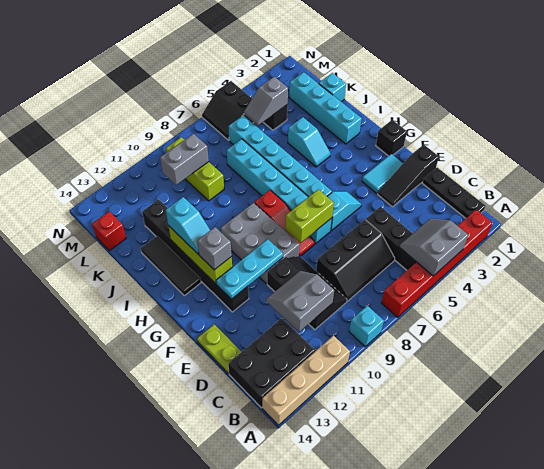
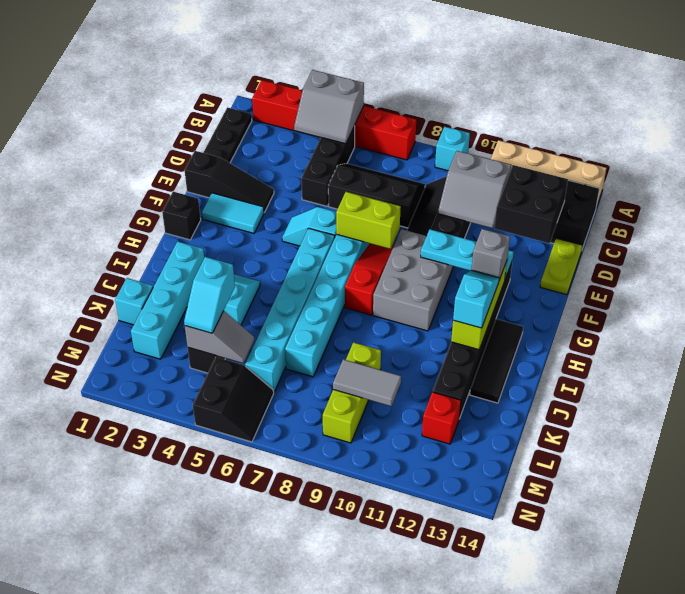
none -> black brick C12:D13 level 2
none -> cyan slope K4:L4 level 3 top K
grey brick L9:L10 level 2 -> grey tile L9:L10 level 2
red brick L14 level 1 -> red brick L12 level 1

